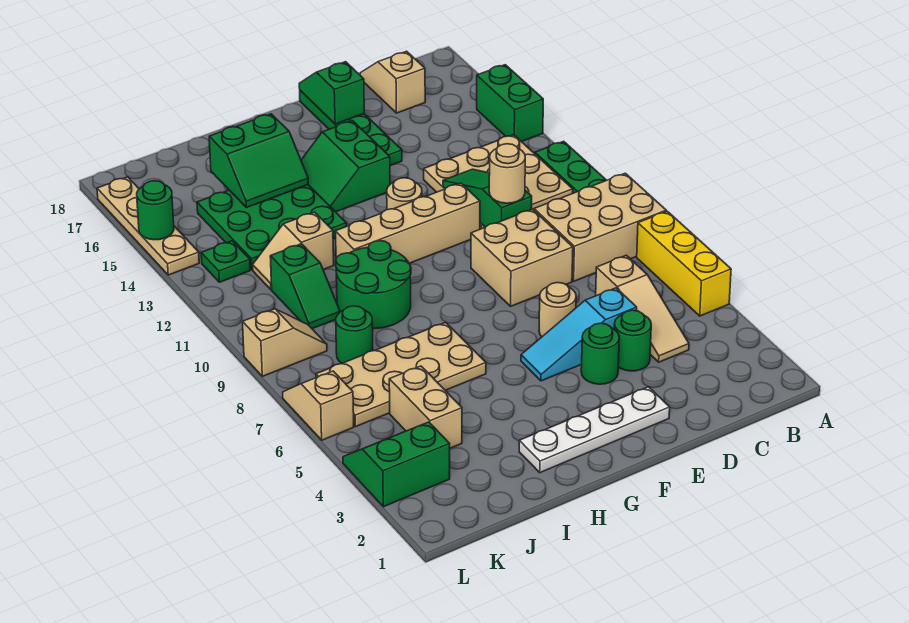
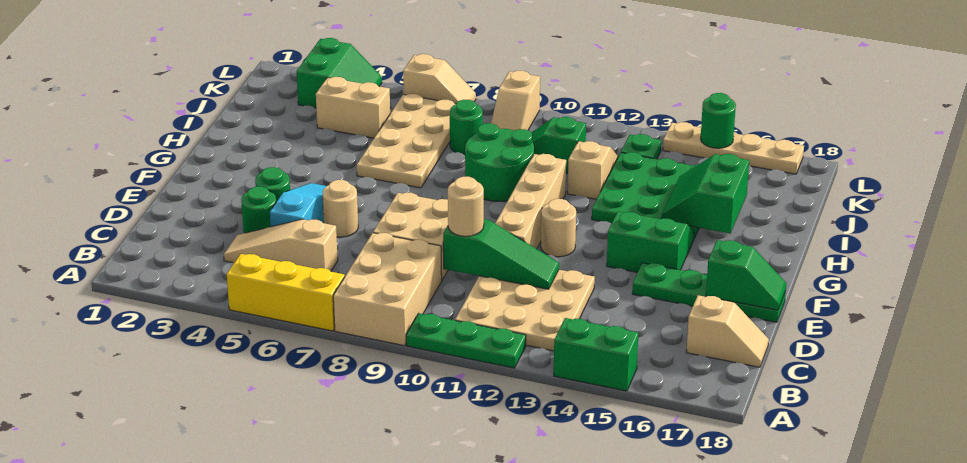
white plate E2:H2 level 1 -> none

